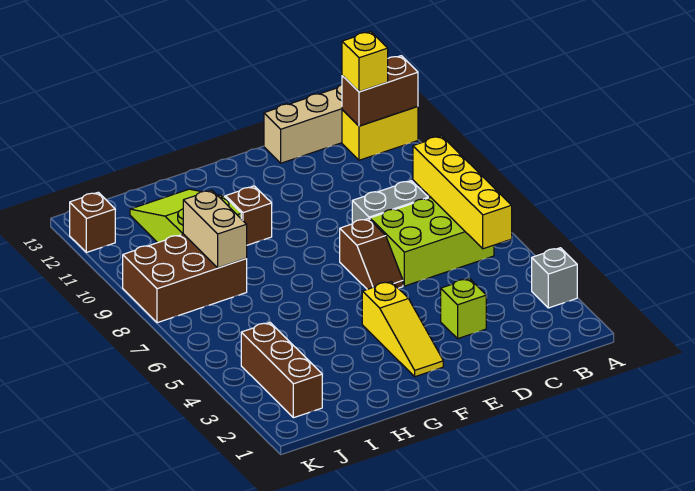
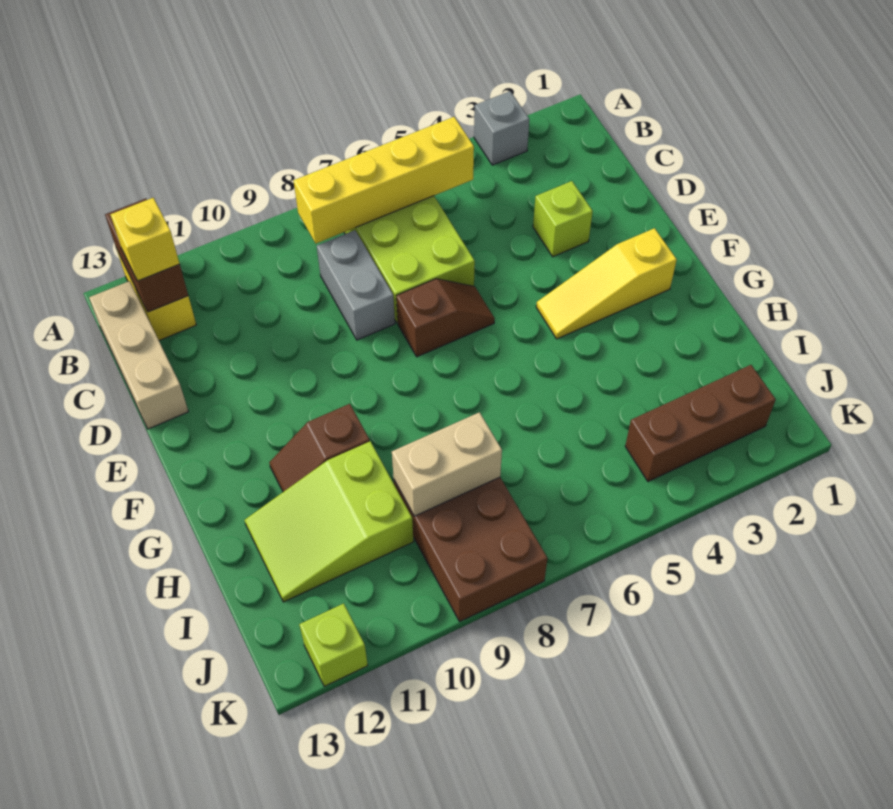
yellow slope F2:F4 level 1 top 4 -> yellow slope F2:F4 level 1 top 2
brown brick K12 level 1 -> lime brick K12 level 1

